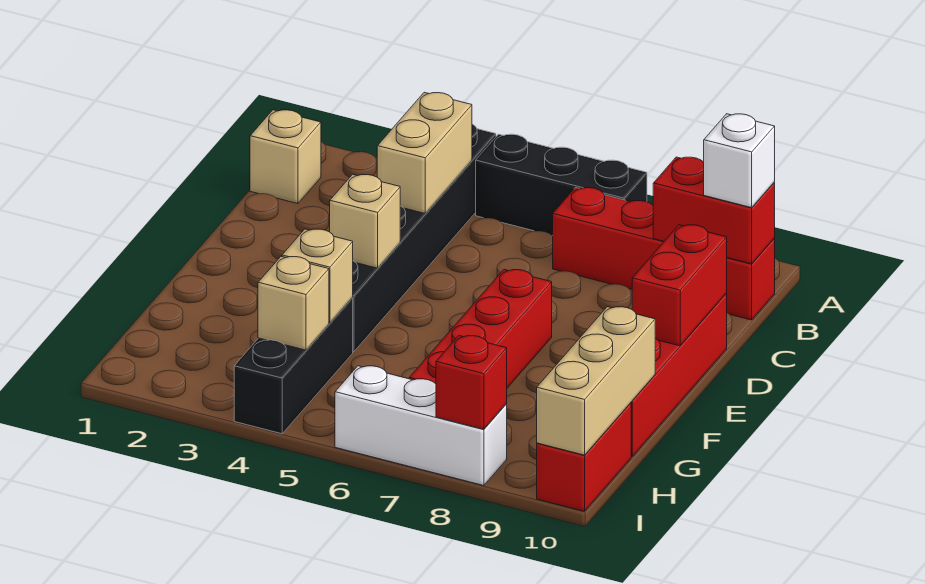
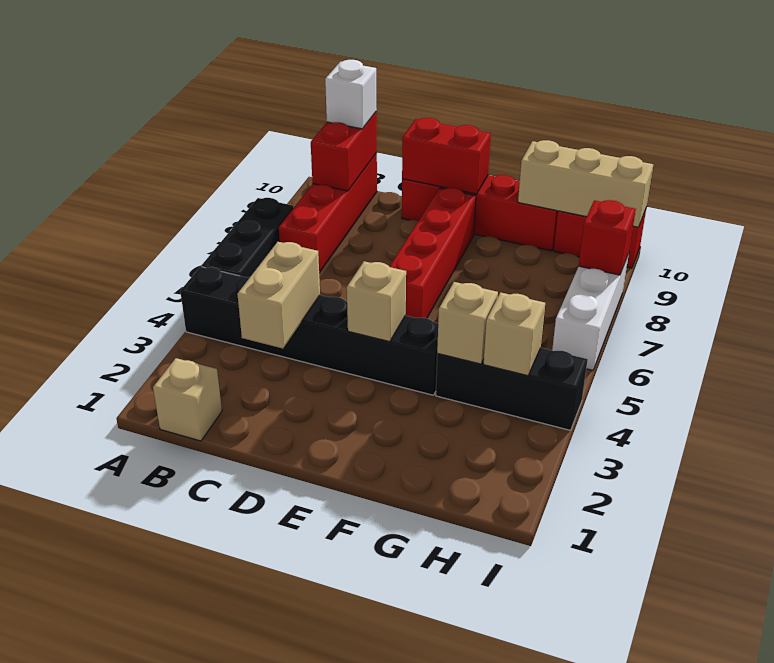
tan brick B4:C4 level 2 -> tan brick C3:C4 level 2
red brick E7:H7 level 1 -> red brick E6:E9 level 1

